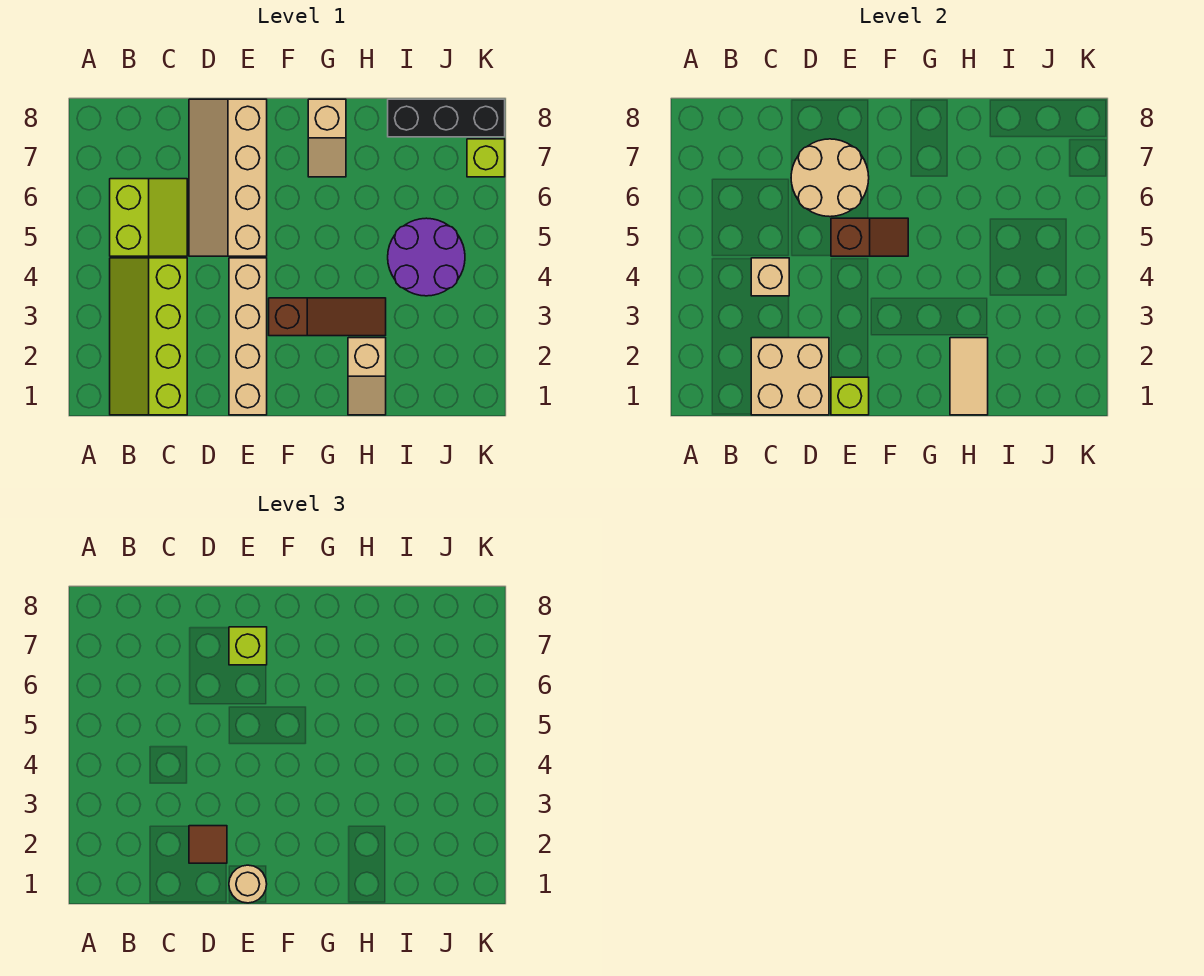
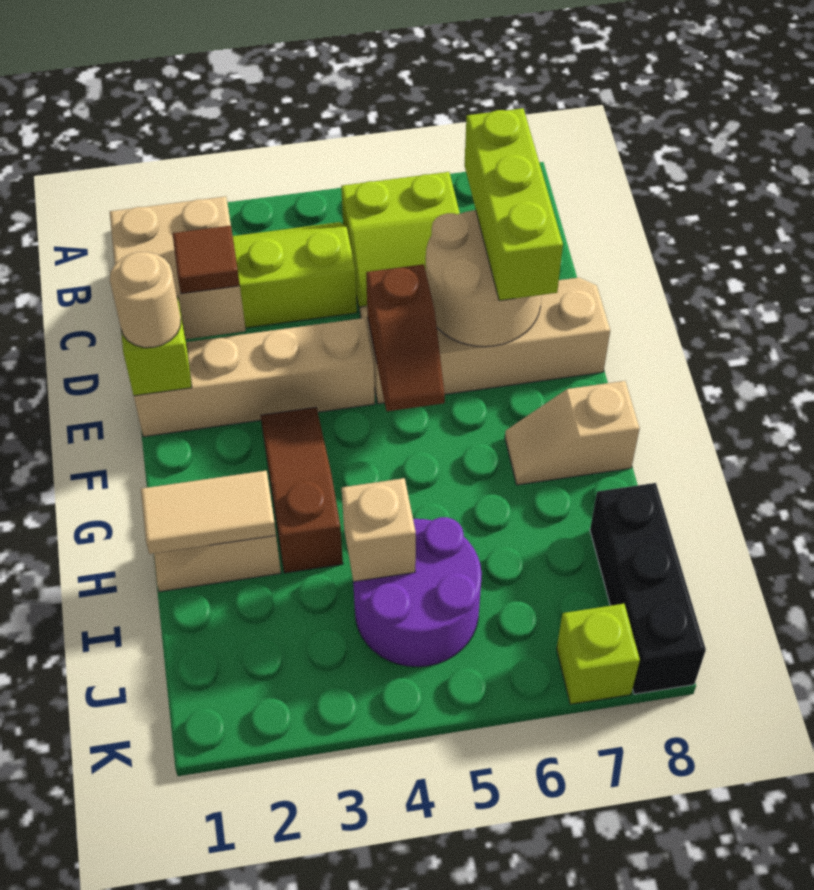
tan brick C4 level 2 -> tan brick I4 level 2
lime brick E7 level 3 -> lime brick C7:E7 level 3
brown slope F3:H3 level 1 top F -> brown slope F3:H3 level 1 top H

